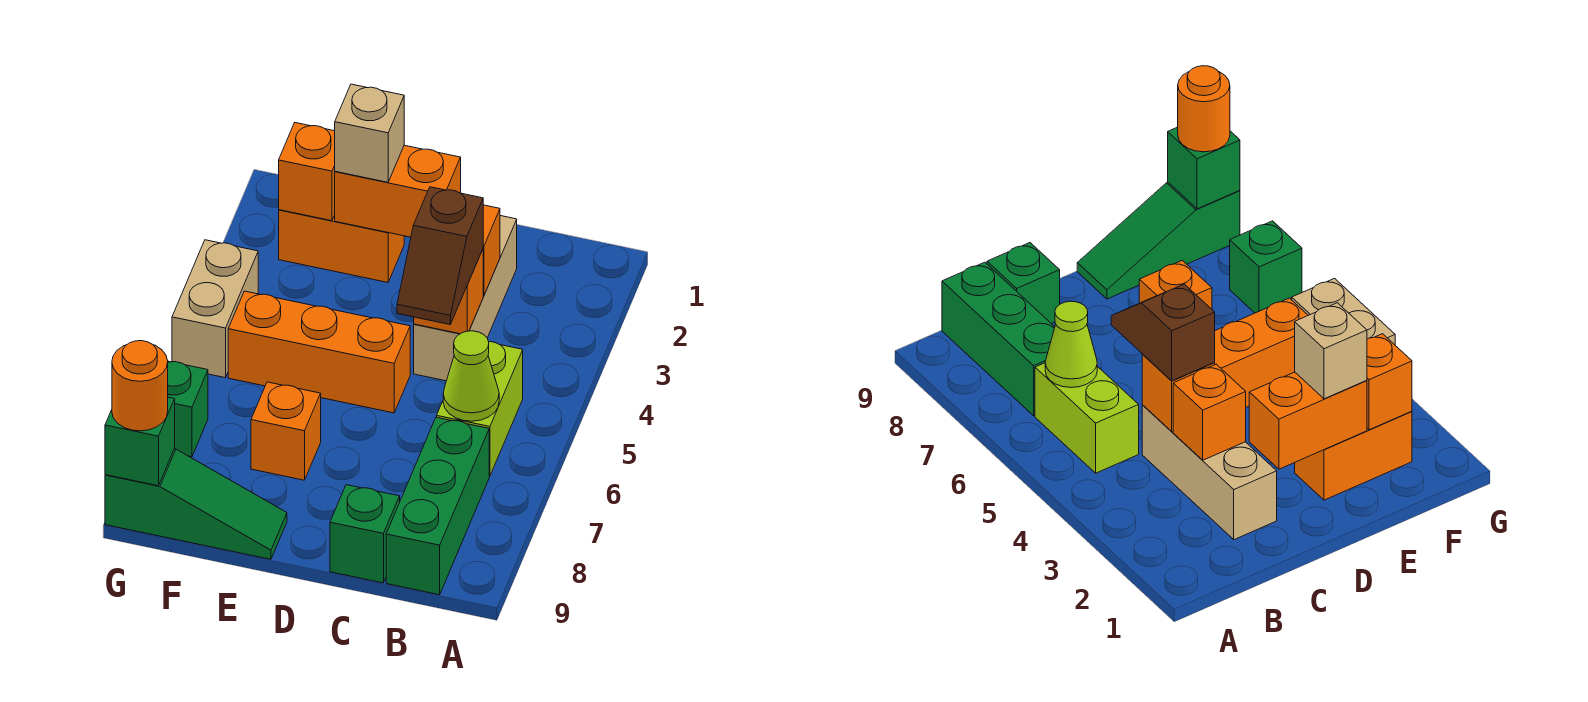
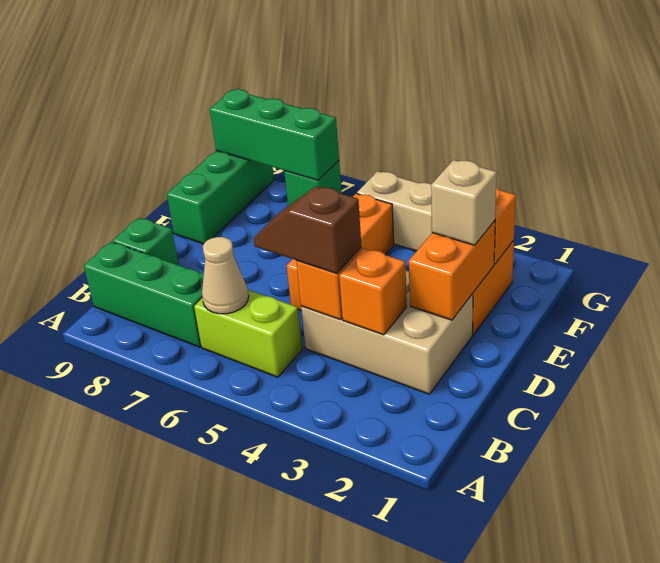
lime cone B6 level 2 -> tan cone B6 level 2
tan brick C2:C4 level 1 -> tan brick C2:D4 level 1
orange brick E7 level 1 -> none
green slope E9:G9 level 1 top G -> green brick E9:G9 level 1
green brick G9 level 2 -> green brick G7:G9 level 2
orange round brick G9 level 3 -> none

